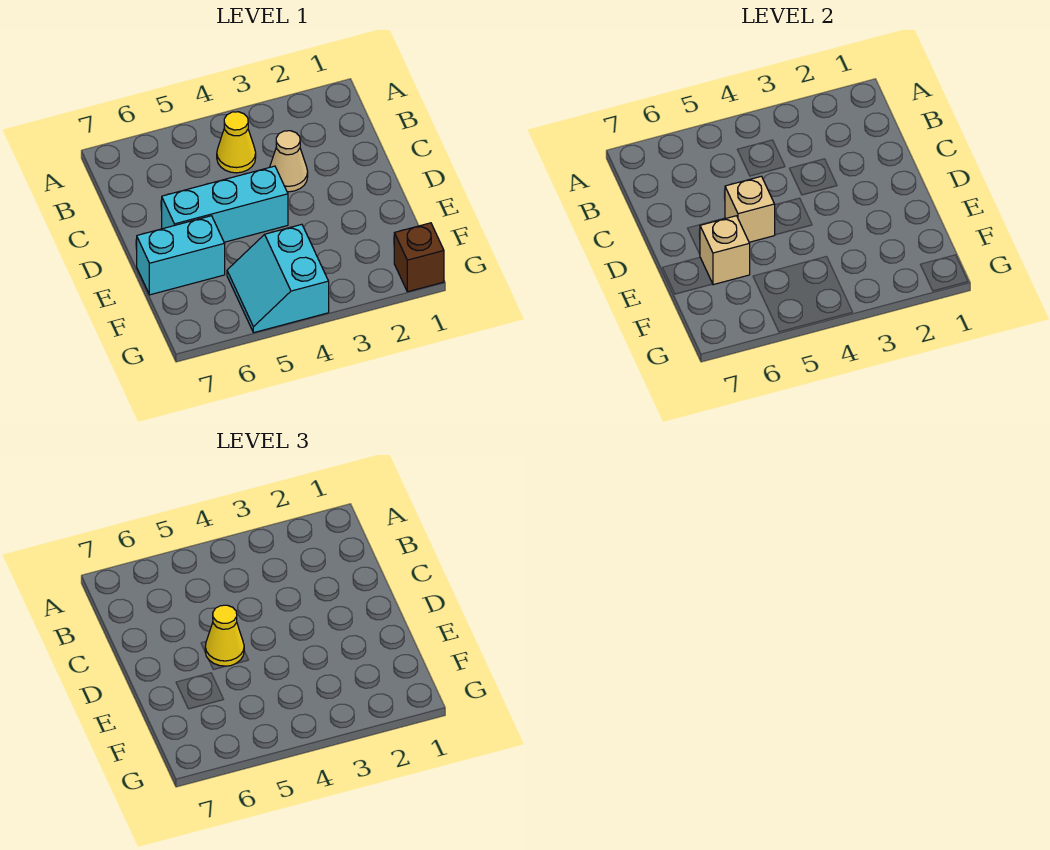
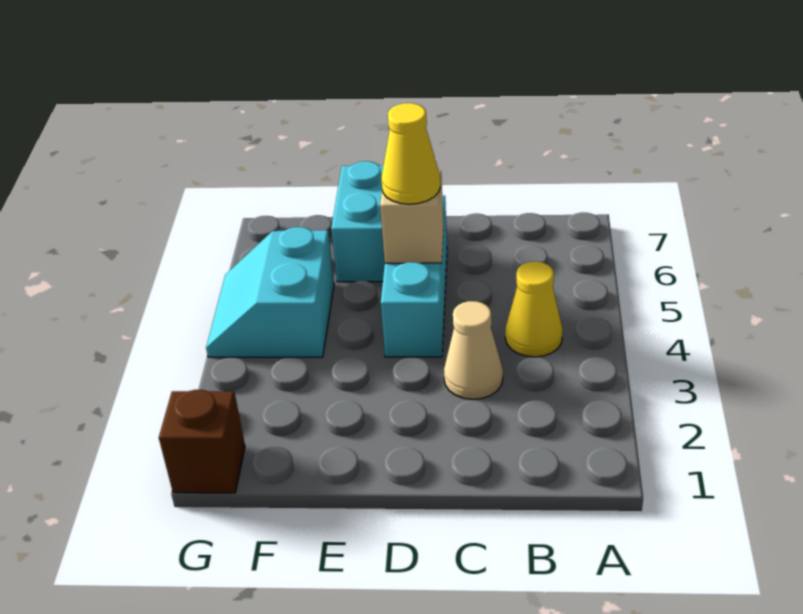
tan brick E6 level 2 -> none
cyan slope F4:G5 level 1 top 4 -> cyan slope F4:G5 level 1 top F

